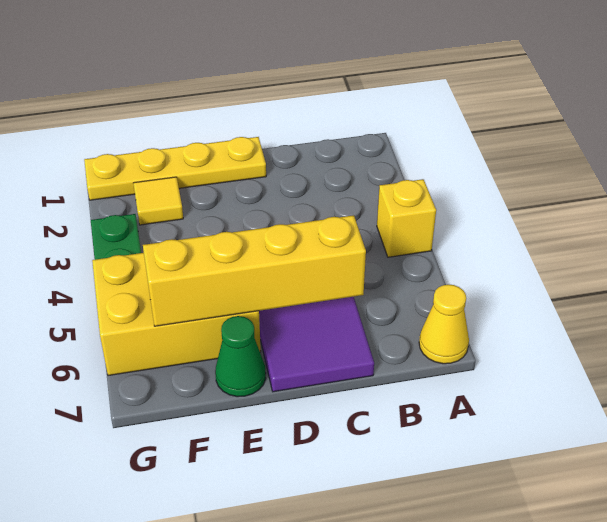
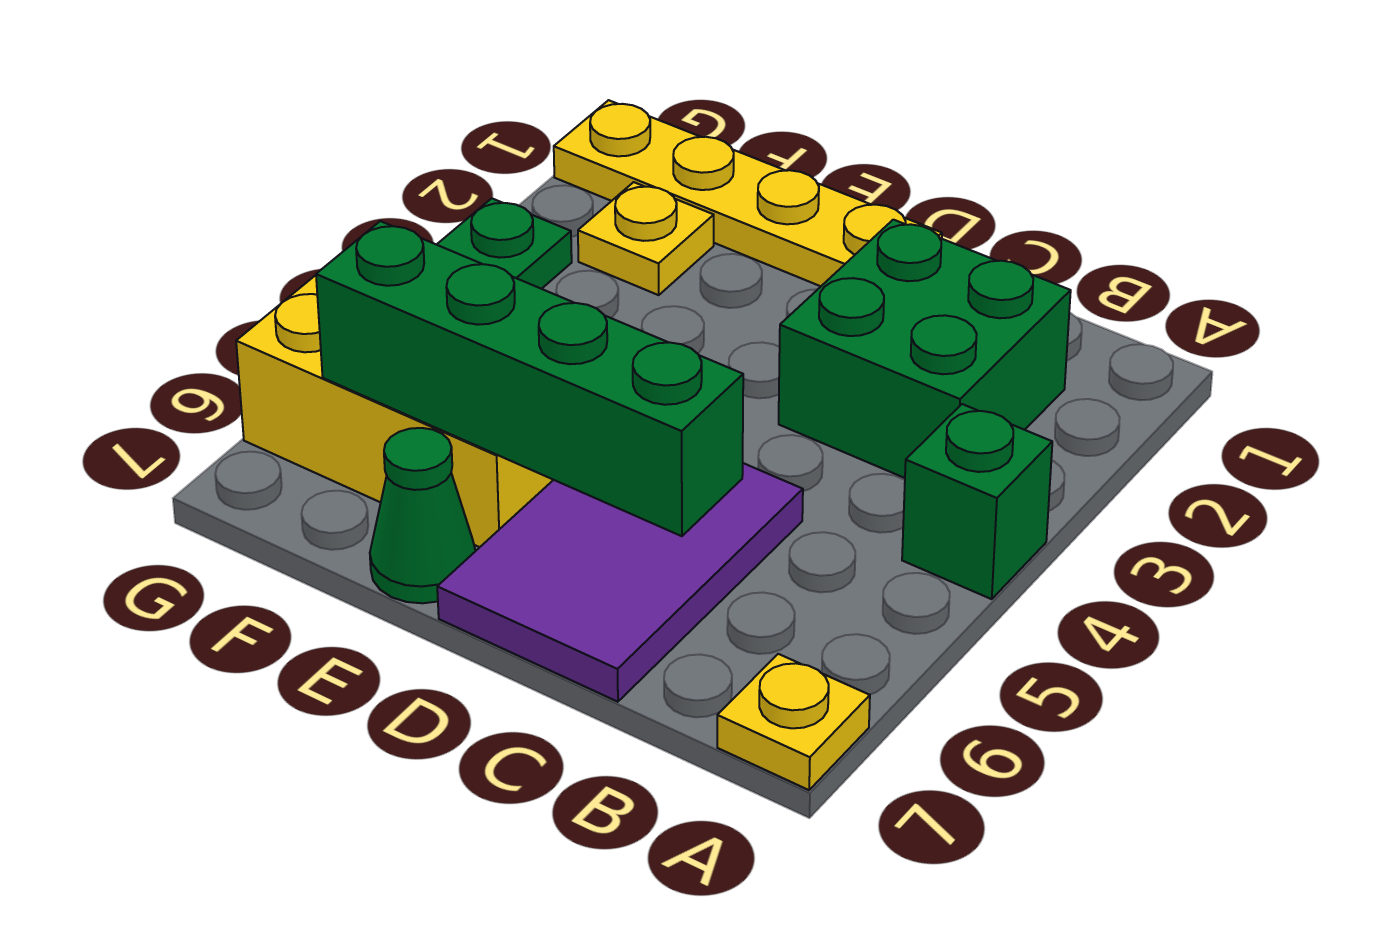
yellow brick A4 level 1 -> green brick A4 level 1
yellow cone A7 level 1 -> yellow plate A7 level 1
none -> green brick B2:C3 level 1
yellow brick C6:F6 level 2 -> green brick C6:F6 level 2
yellow tile F2 level 1 -> yellow plate F2 level 1

